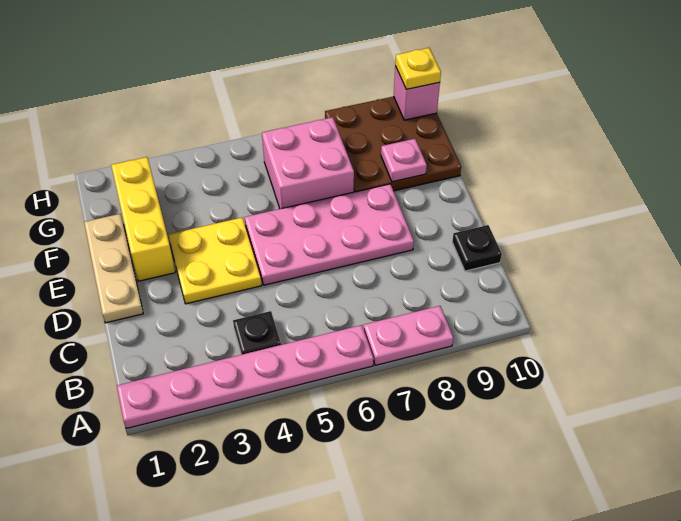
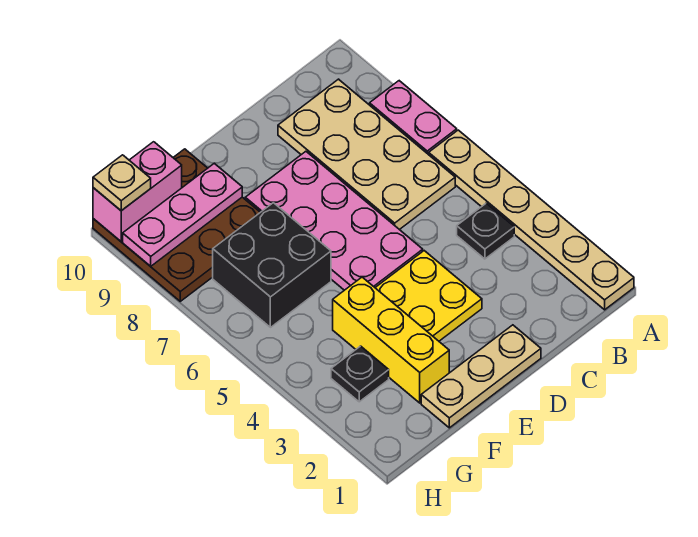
pink plate A1:A6 level 1 -> tan plate A1:A6 level 1
none -> tan plate B6:C9 level 1
black plate C10 level 1 -> black plate G3 level 1
yellow brick E2:G2 level 1 -> yellow brick F2:F4 level 1
pink brick F6:G7 level 1 -> black brick F6:G7 level 1
pink plate F9 level 2 -> pink plate F9:H9 level 2
pink brick H10 level 2 -> pink brick G10:H10 level 2
yellow plate H10 level 3 -> tan plate H10 level 3

